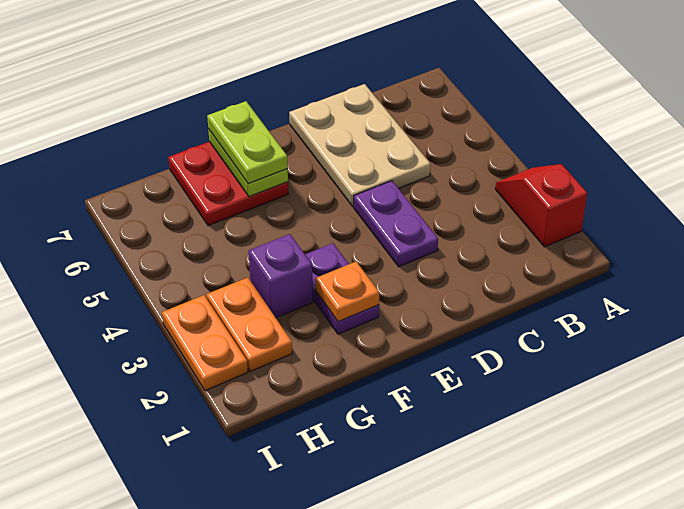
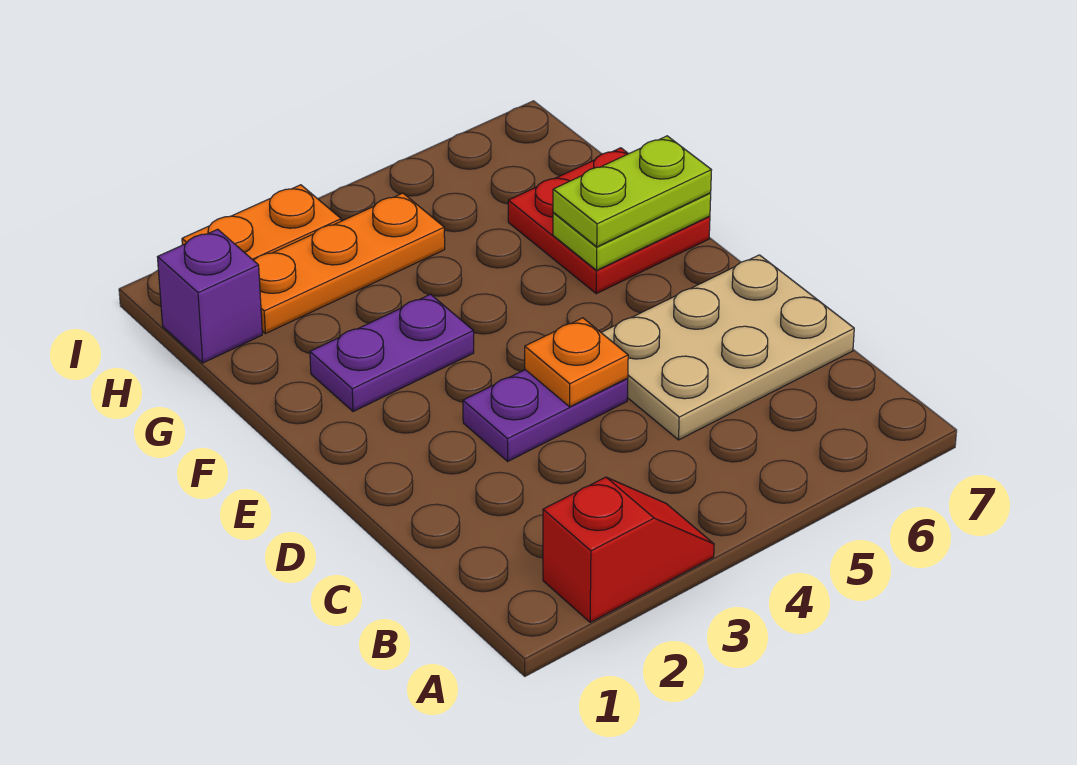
orange plate F2 level 2 -> orange plate D4 level 2
purple brick G3 level 1 -> purple brick H1 level 1
orange plate H2:H3 level 1 -> orange plate H2:H4 level 1

